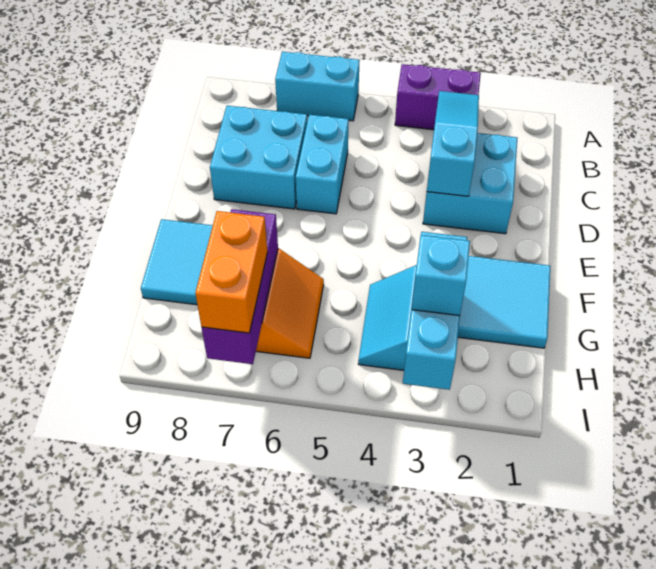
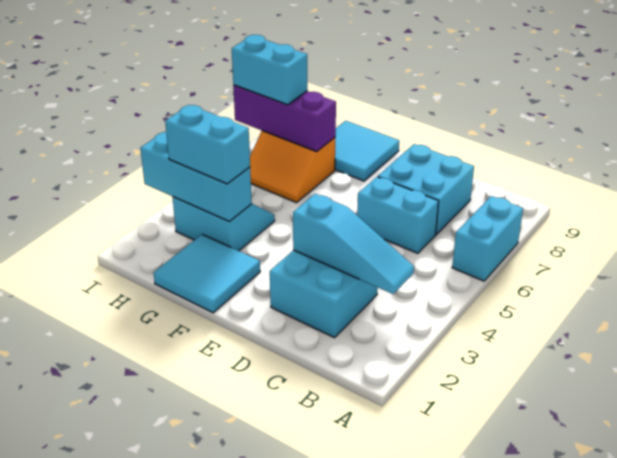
purple brick A3:A4 level 1 -> none
cyan brick H3 level 3 -> cyan brick G3:H3 level 3
orange brick H7:I7 level 3 -> cyan brick H7:I7 level 3

